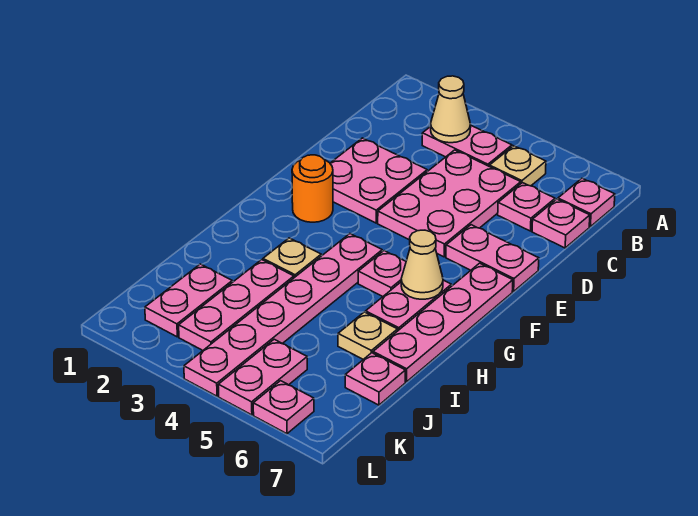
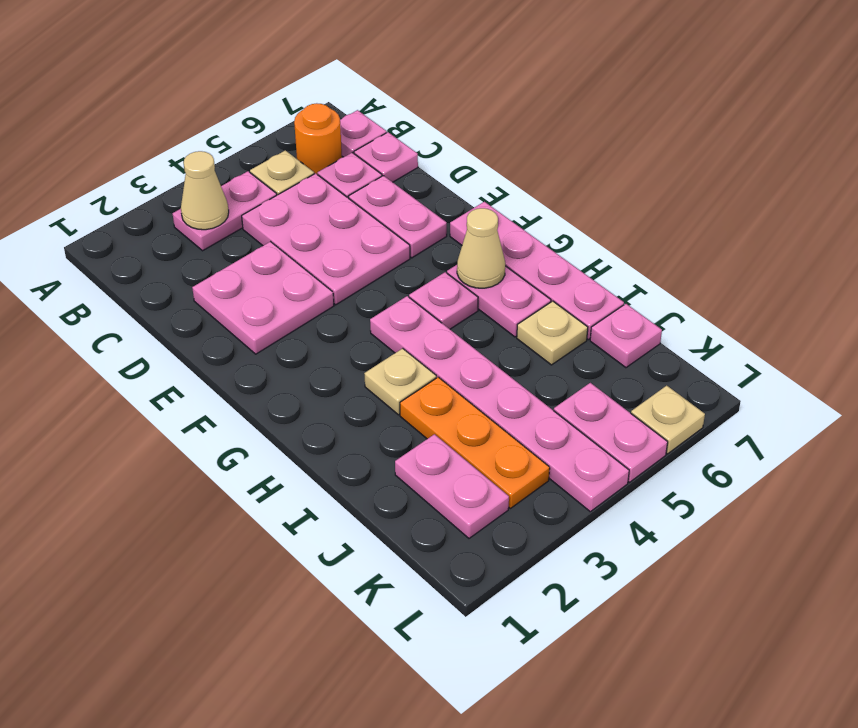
pink plate E6:E7 level 1 -> pink plate D6:E6 level 1
orange round brick F2 level 1 -> orange round brick B6 level 1
pink plate I3:K3 level 1 -> orange plate I3:K3 level 1
pink plate L6 level 1 -> tan plate L6 level 1

